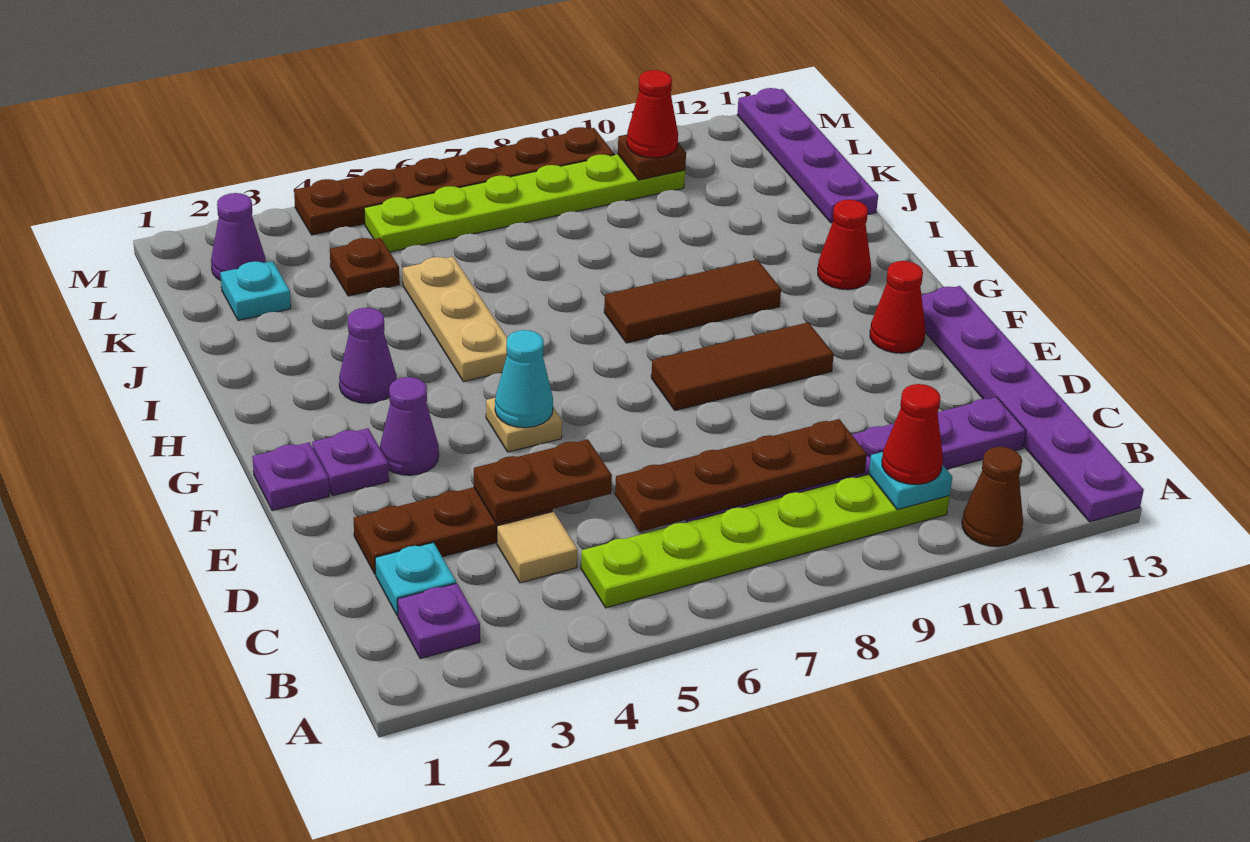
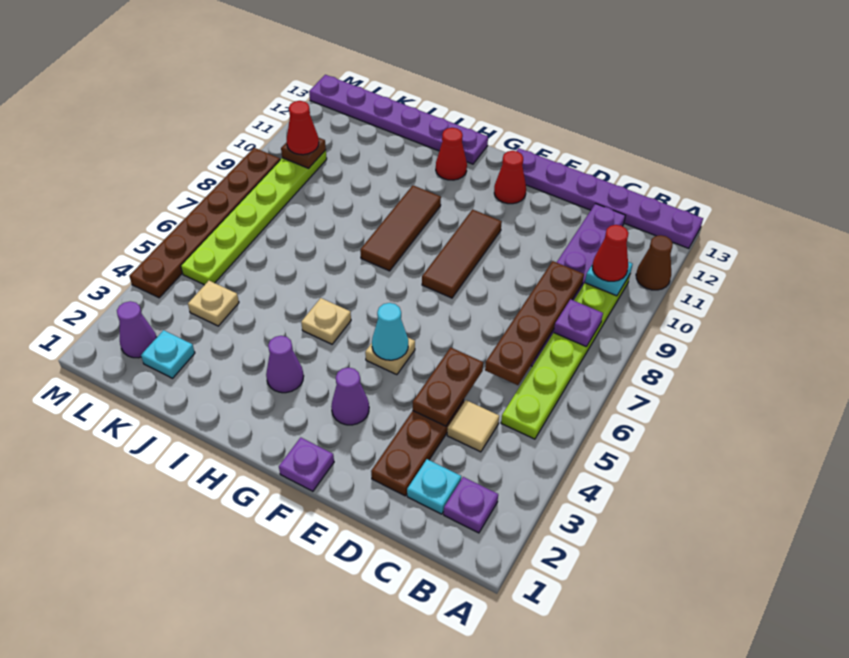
purple plate F2 level 1 -> purple plate B8 level 2
tan plate H5:J5 level 1 -> tan plate H5 level 1
purple plate J13:M13 level 1 -> purple plate H13:M13 level 1
brown plate K4 level 1 -> tan plate K4 level 1

